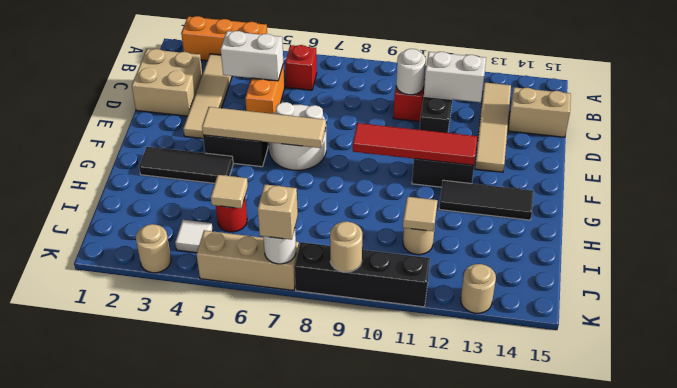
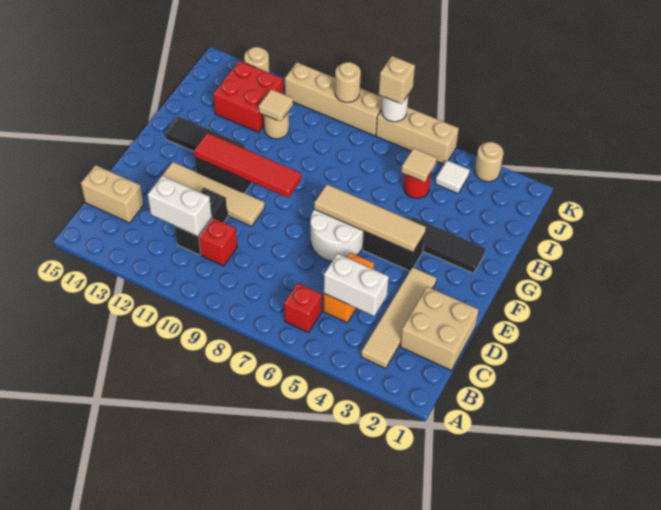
orange brick A2:A4 level 1 -> none
tan tile B13:E13 level 1 -> tan tile E10:E13 level 1
white round brick C10 level 2 -> none
none -> red brick I12:J13 level 1
black brick K8:K11 level 1 -> tan brick K8:K11 level 1

